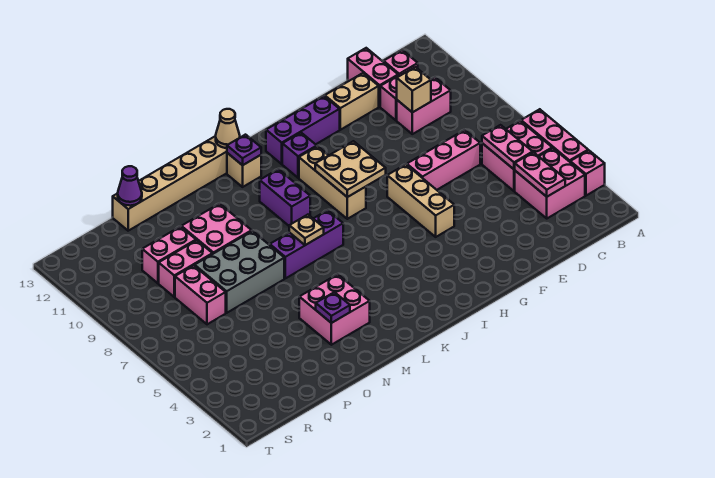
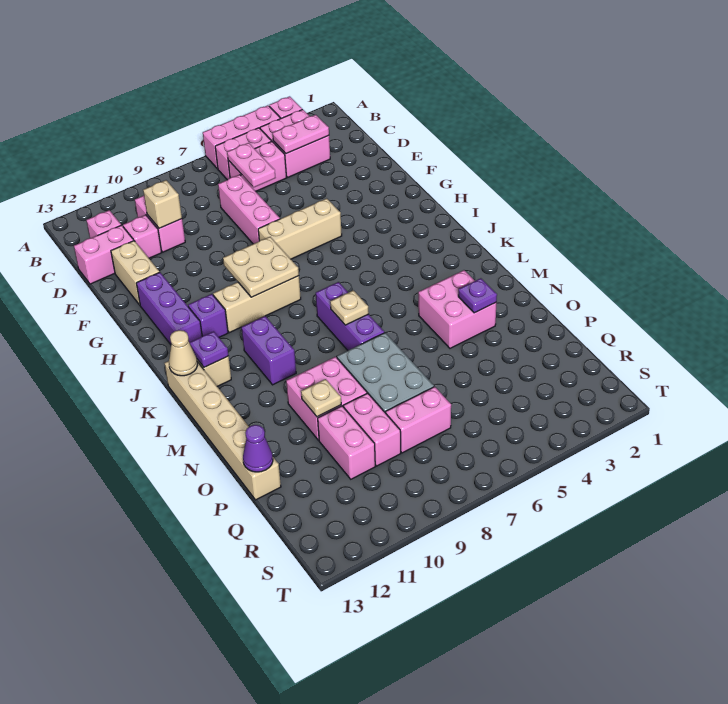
pink plate C5:C6 level 2 -> pink plate C6:D6 level 2
purple brick K9:K10 level 1 -> purple brick K10:L10 level 1
none -> tan plate O10 level 2

